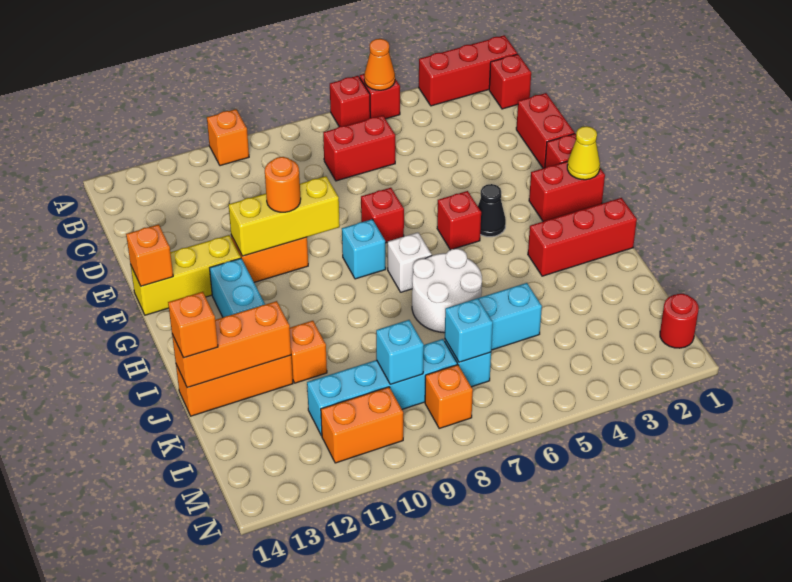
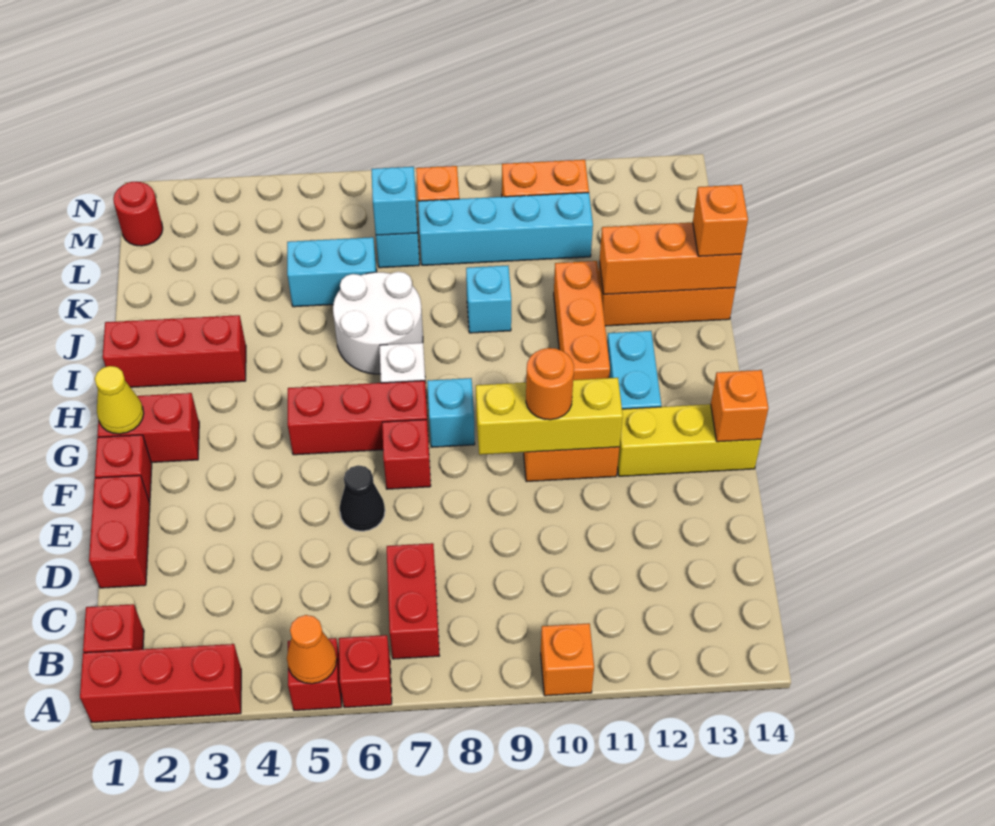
red brick C6:C7 level 1 -> red brick B7:C7 level 1
black cone G4 level 1 -> black cone E6 level 1
red brick G5 level 1 -> red brick G5:G7 level 1
orange brick J11 level 1 -> orange brick H11:J11 level 1
cyan brick L9 level 2 -> cyan brick J9 level 1

